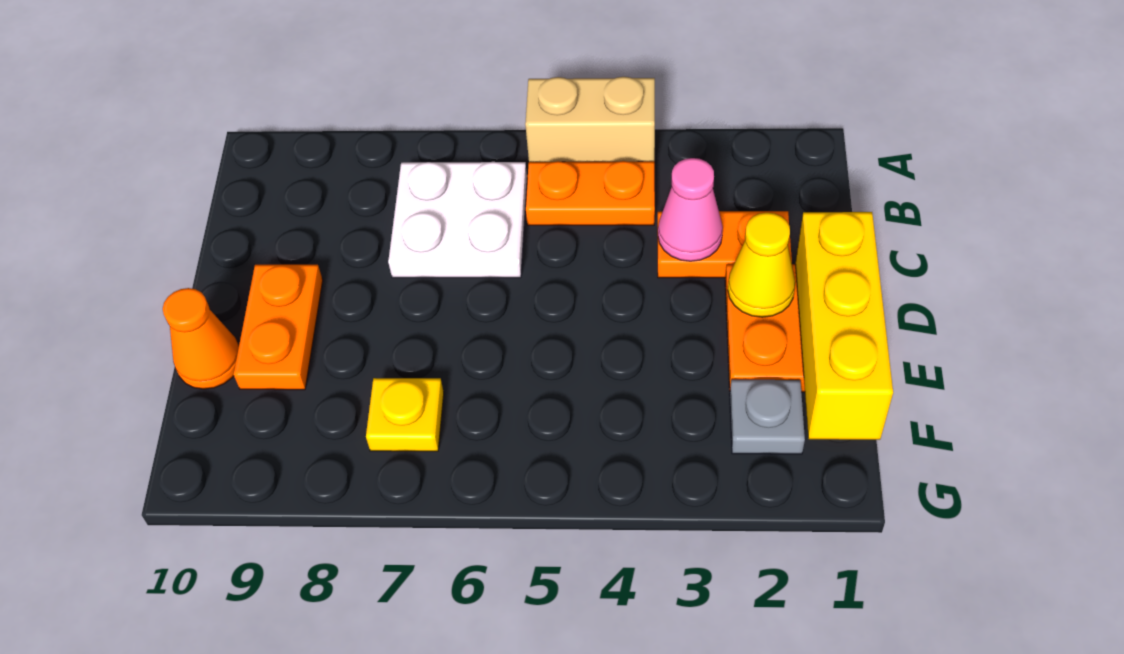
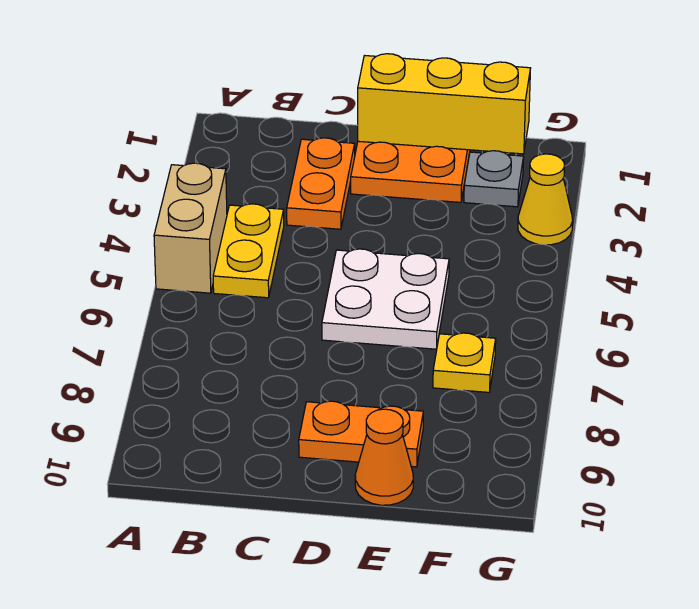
orange plate B4:B5 level 1 -> yellow plate B4:B5 level 1
white plate B6:C7 level 1 -> white plate D5:E6 level 1
pink cone C3 level 2 -> none
yellow cone D2 level 2 -> yellow cone G3 level 1

